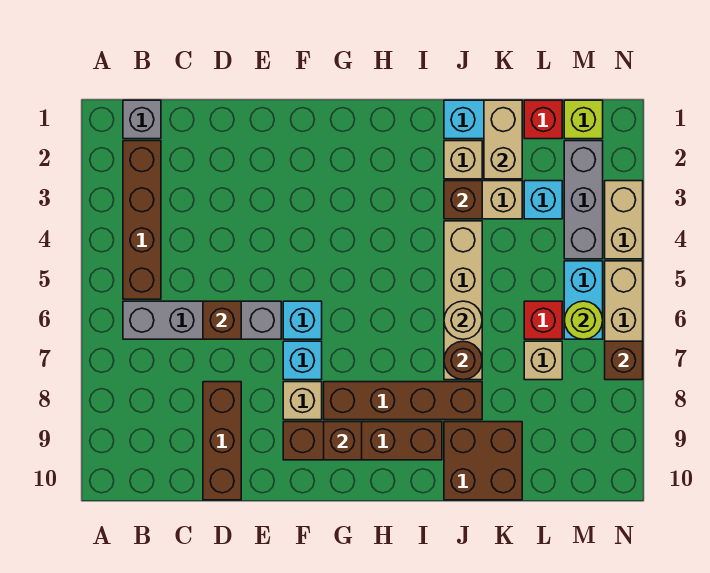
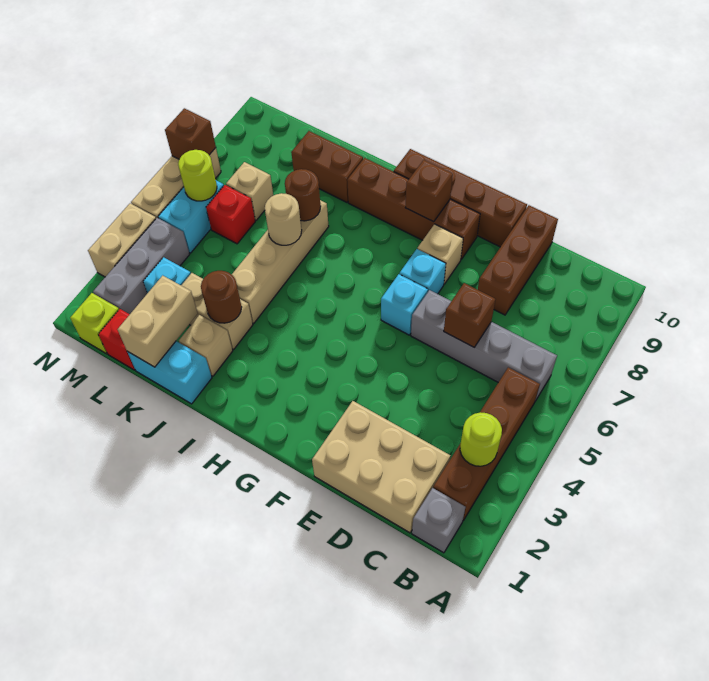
none -> lime round brick B3 level 2
none -> tan brick C1:E2 level 1
brown brick G8:J8 level 1 -> brown brick E10:H10 level 1
brown brick J3 level 2 -> brown round brick J3 level 2
brown brick J9:K10 level 1 -> brown brick J9:K9 level 1

